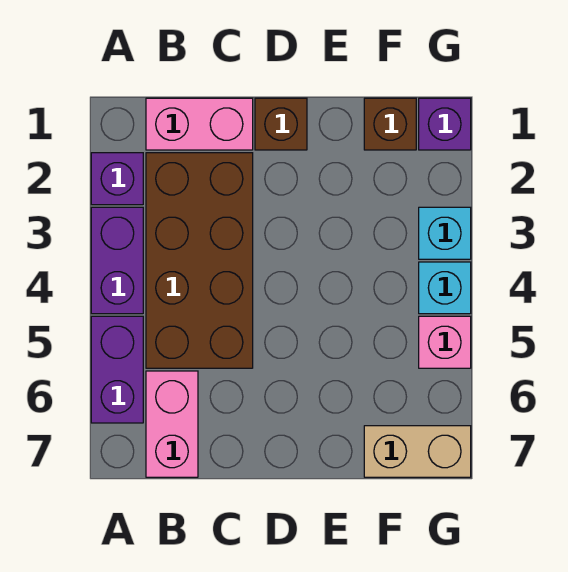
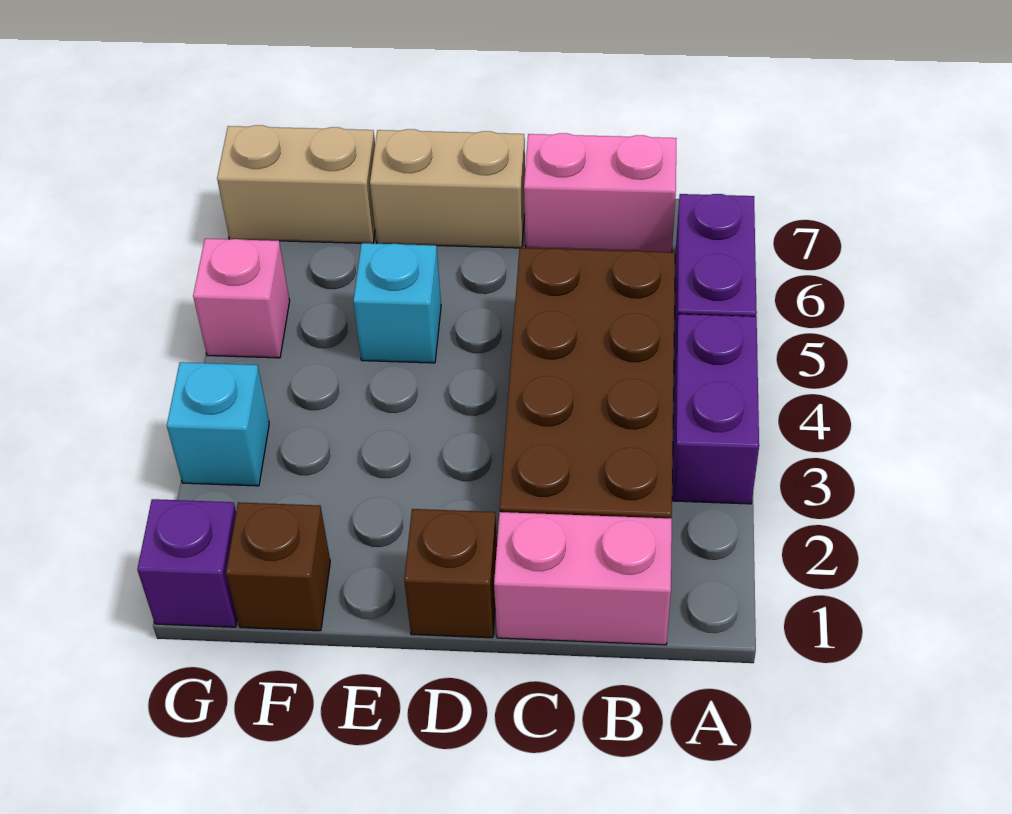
purple brick A2 level 1 -> none
pink brick B6:B7 level 1 -> pink brick B7:C7 level 1
none -> tan brick D7:E7 level 1
cyan brick G4 level 1 -> cyan brick E5 level 1

